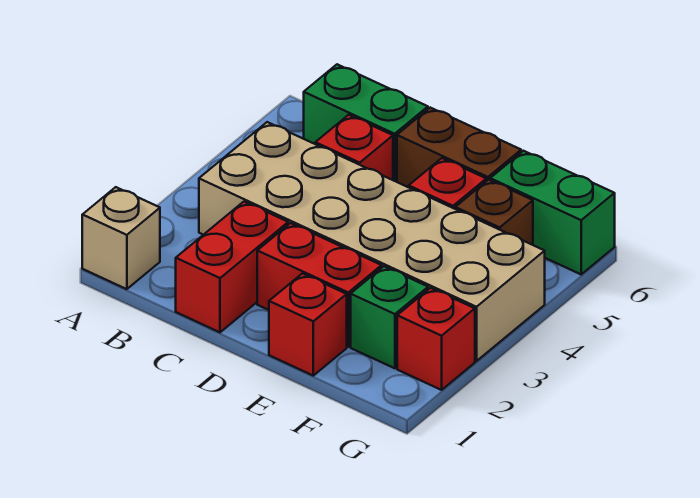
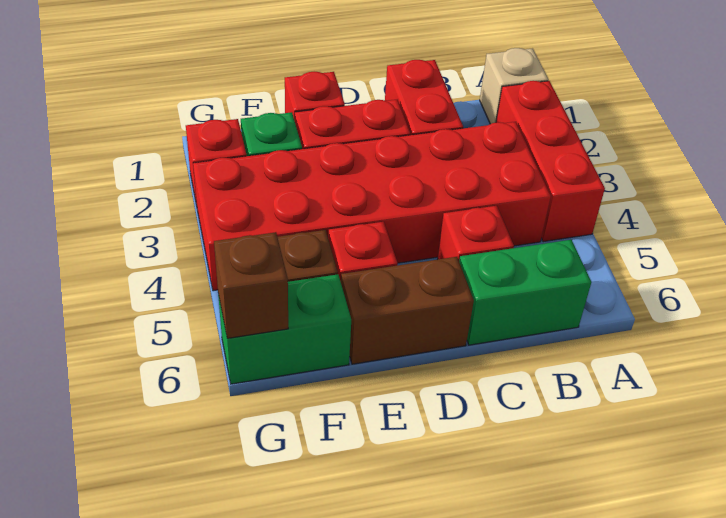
none -> red brick A2:A4 level 1
tan brick B3:G4 level 1 -> red brick B3:G4 level 1
none -> brown brick G6 level 2

